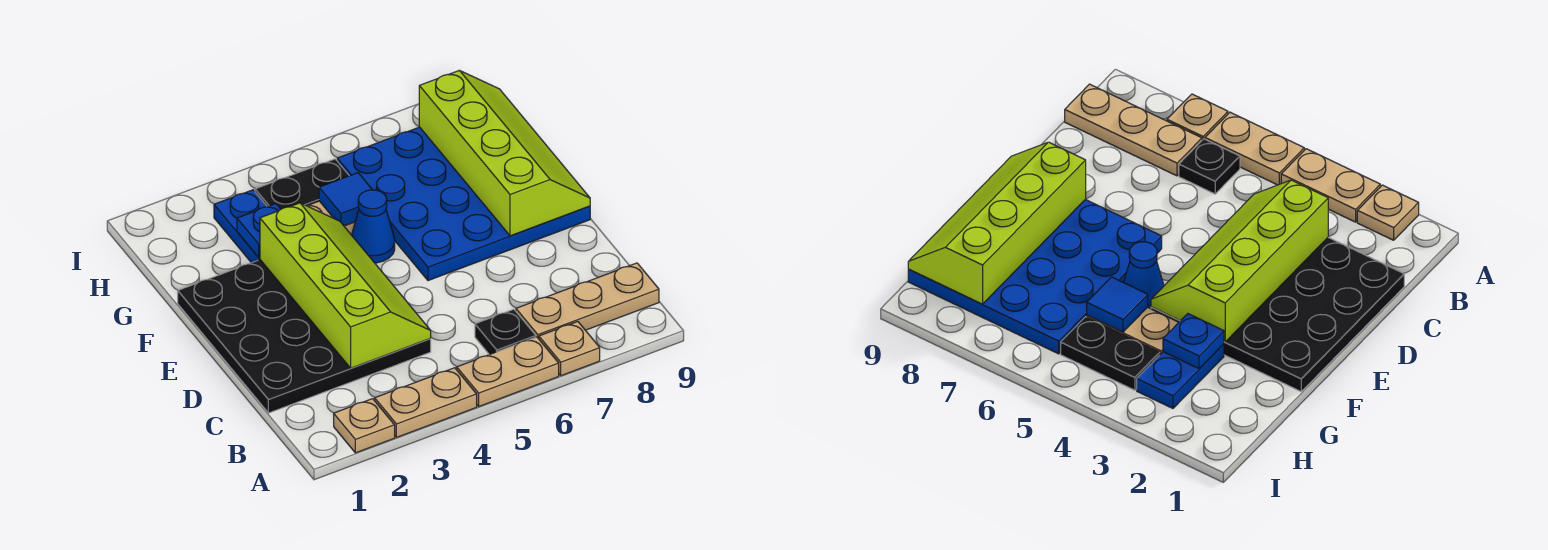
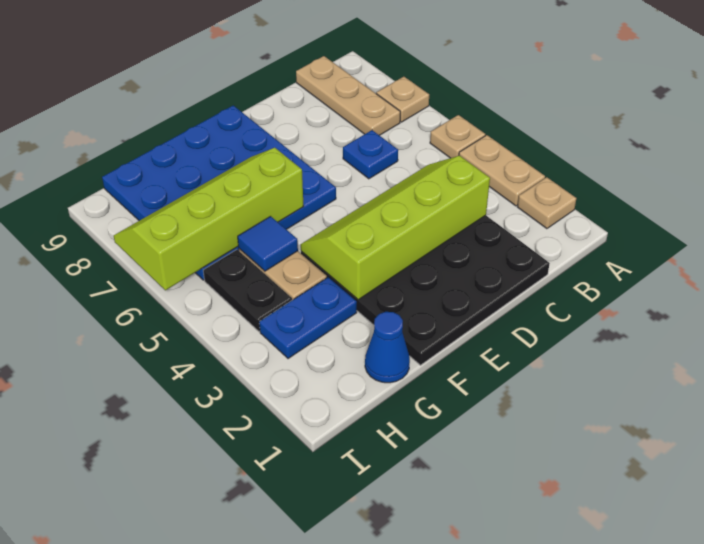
tan plate A5:A6 level 1 -> tan plate A5 level 1
black plate B6 level 1 -> none
lime slope E8:H9 level 2 top 8 -> lime slope F6:I7 level 2 top 6
blue cone F5 level 1 -> blue cone G1 level 1
blue plate G3 level 2 -> blue plate C6 level 1

